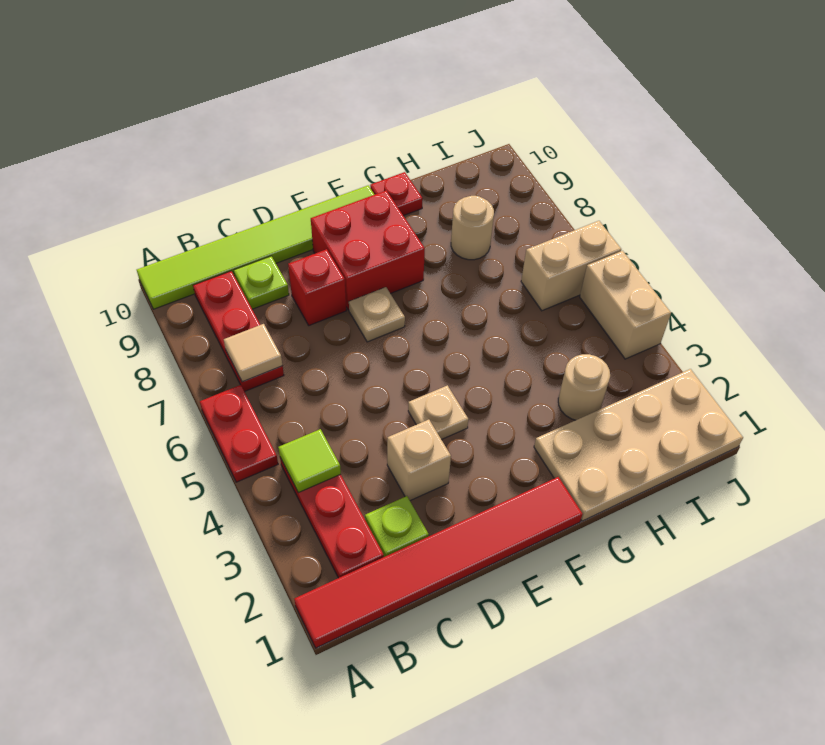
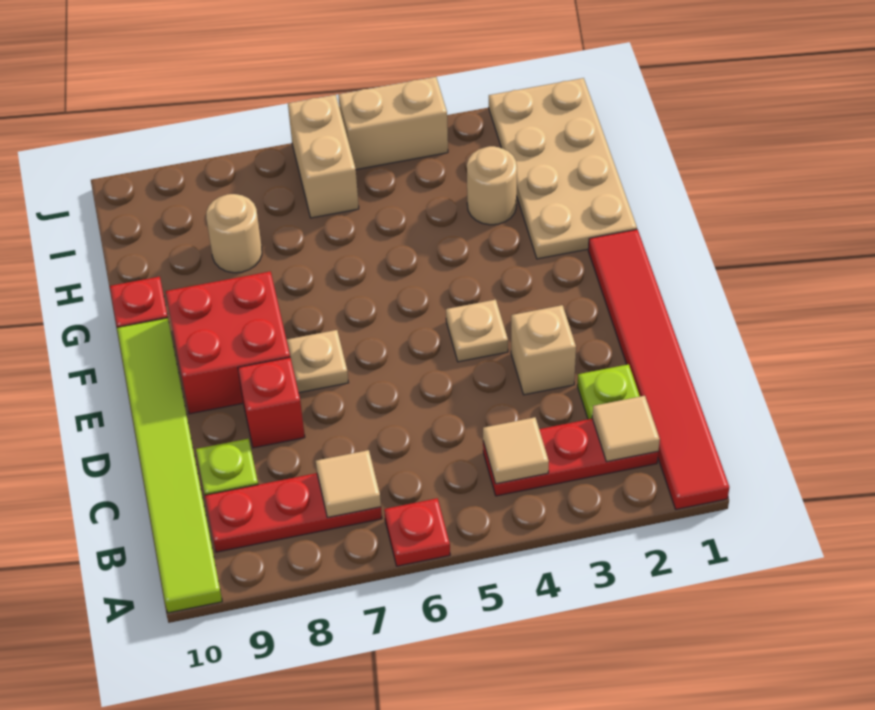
red plate A5:A6 level 1 -> red plate A6 level 1
none -> tan tile B2 level 2
lime tile B4 level 2 -> tan tile B4 level 2

